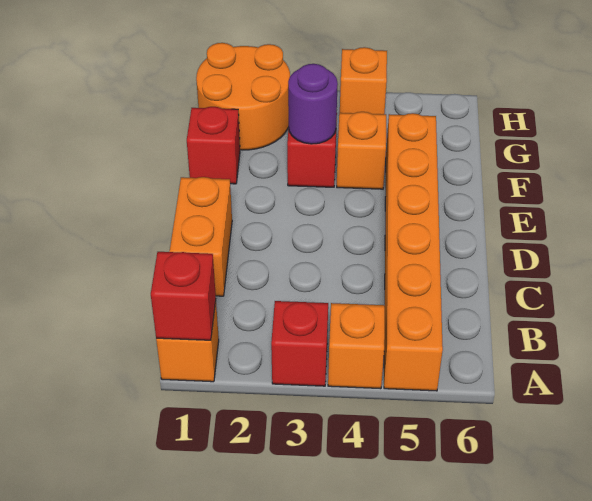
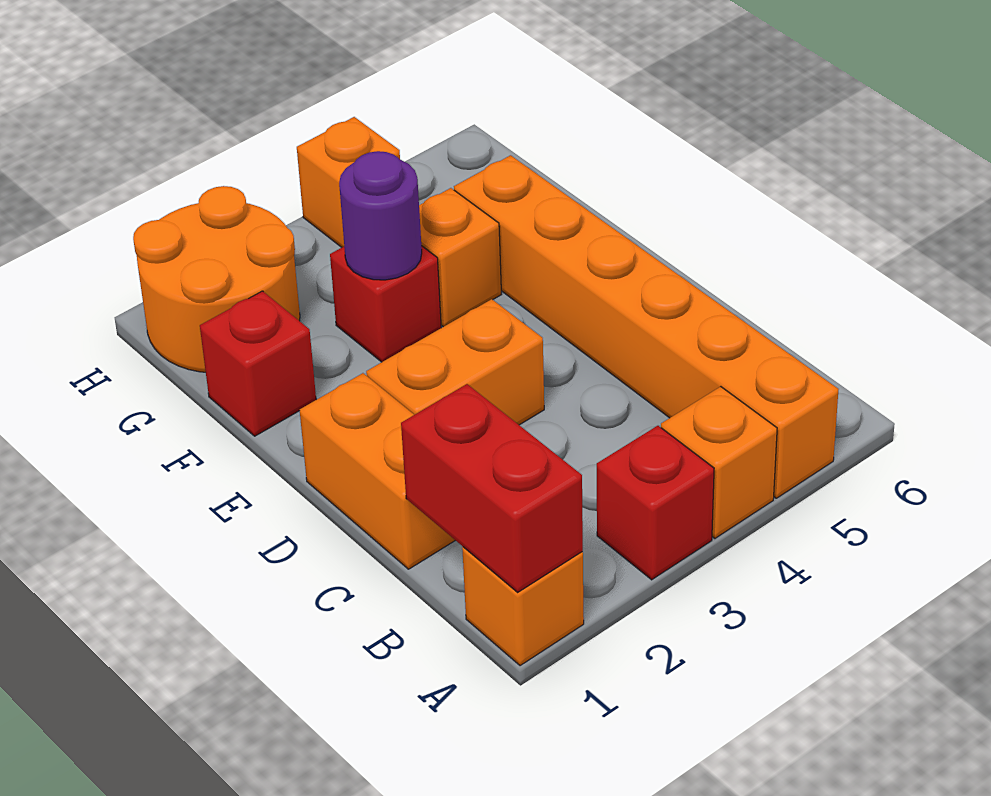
red brick A1 level 2 -> red brick A1:B1 level 2
none -> orange brick D2:D3 level 1

